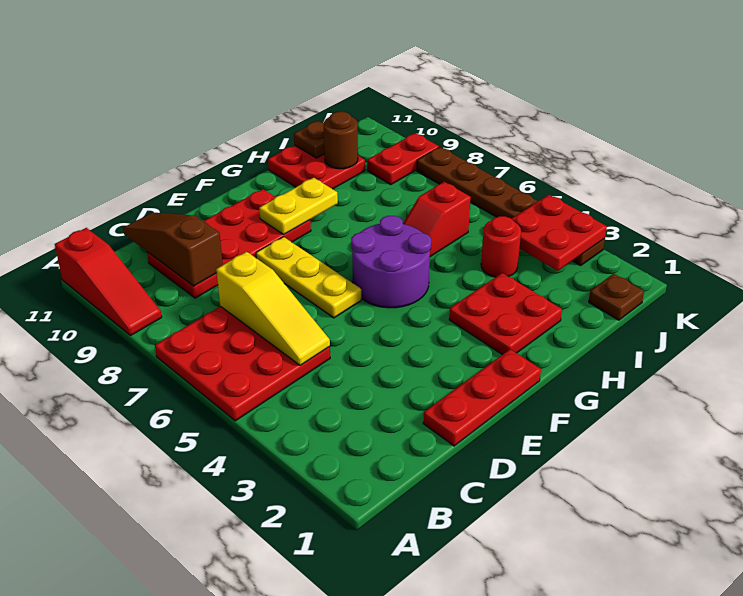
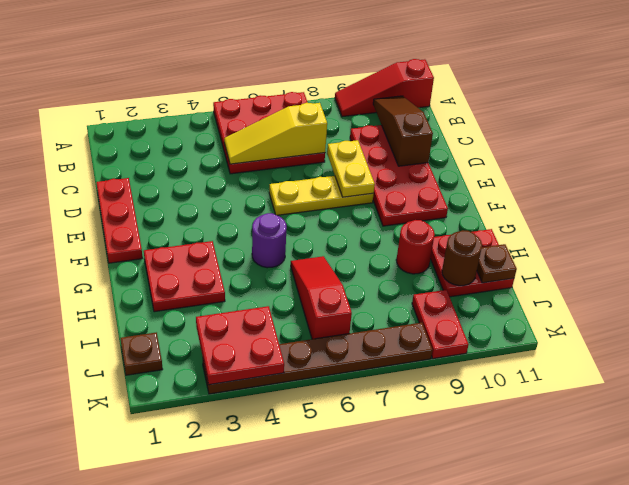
brown slope C9:C11 level 2 top 9 -> brown slope B10:D10 level 2 top D
purple round brick F5:G6 level 1 -> purple round brick G5 level 1
yellow plate F9:G9 level 2 -> yellow plate D8:E8 level 2
red slope H6:I6 level 1 top I -> red slope H6:J6 level 1 top J
red round brick I4 level 1 -> red round brick H9 level 1

